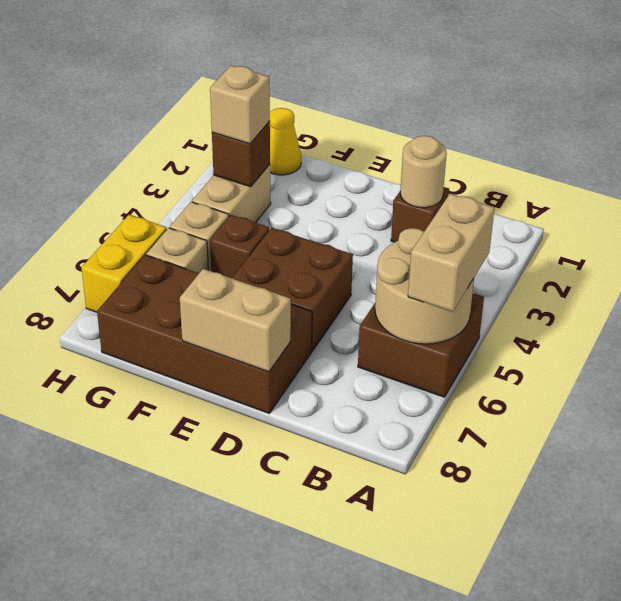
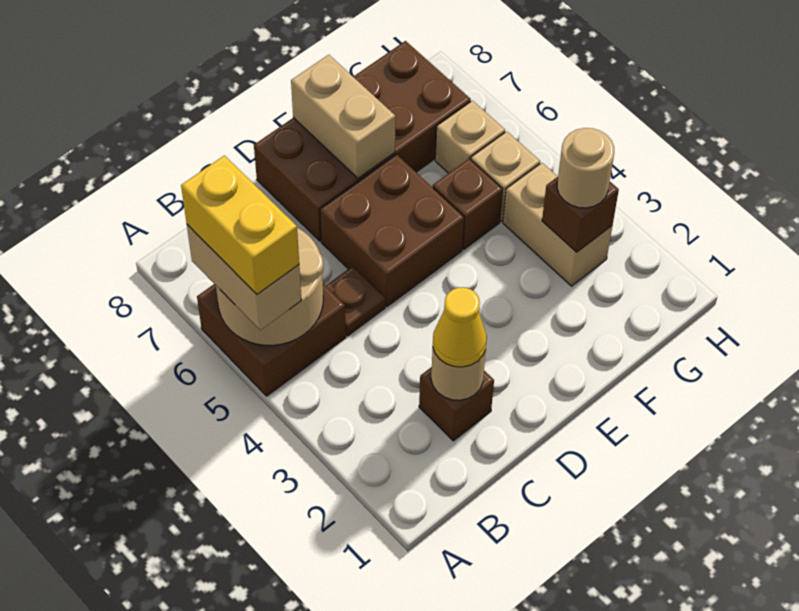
none -> brown plate C5 level 1
tan brick D8:E8 level 2 -> tan brick E7:E8 level 2
yellow cone G1 level 1 -> yellow cone C2 level 3
tan brick G3 level 3 -> tan round brick G3 level 3
yellow brick H6:H7 level 1 -> yellow brick A5:A6 level 4

